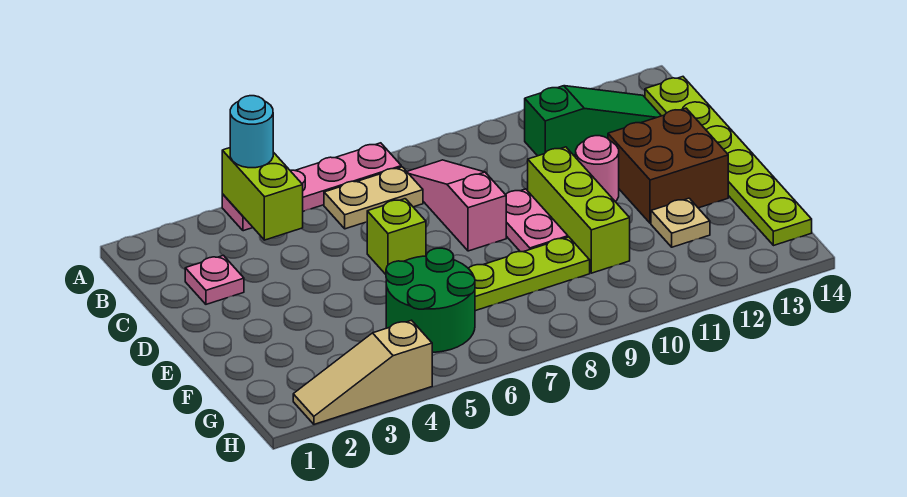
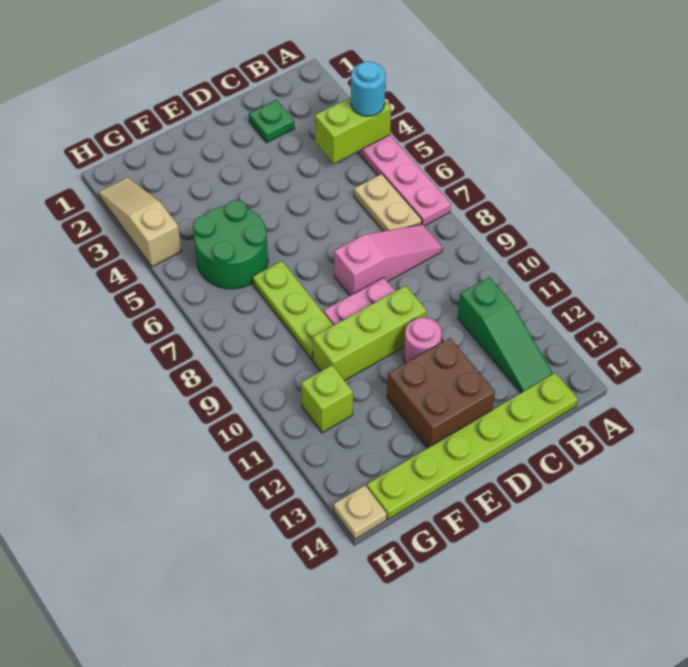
pink plate C2 level 1 -> green plate C2 level 1
lime brick D6 level 1 -> lime brick G11 level 1
tan plate F12 level 1 -> tan plate H14 level 1

